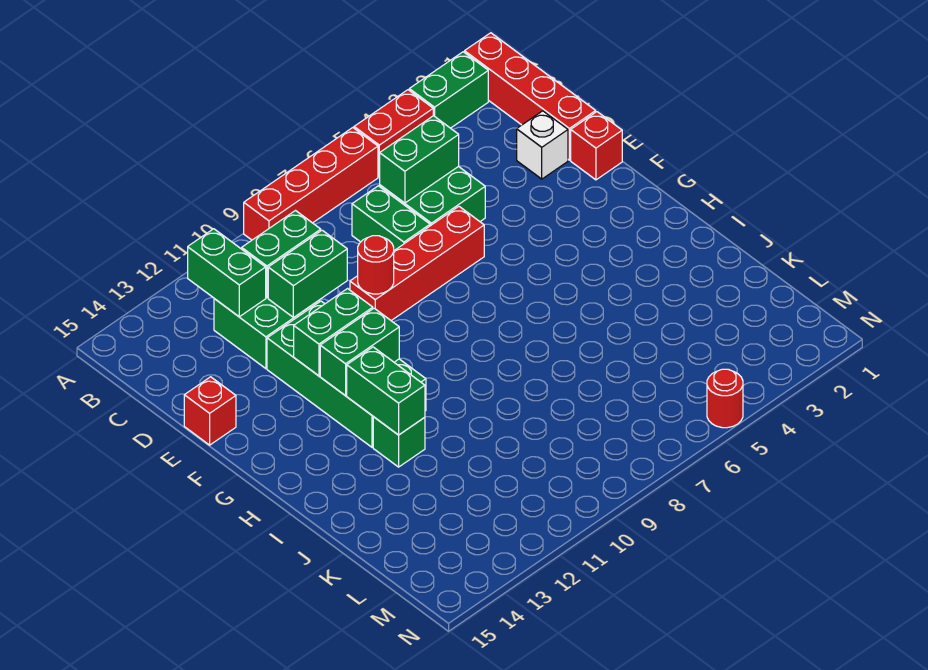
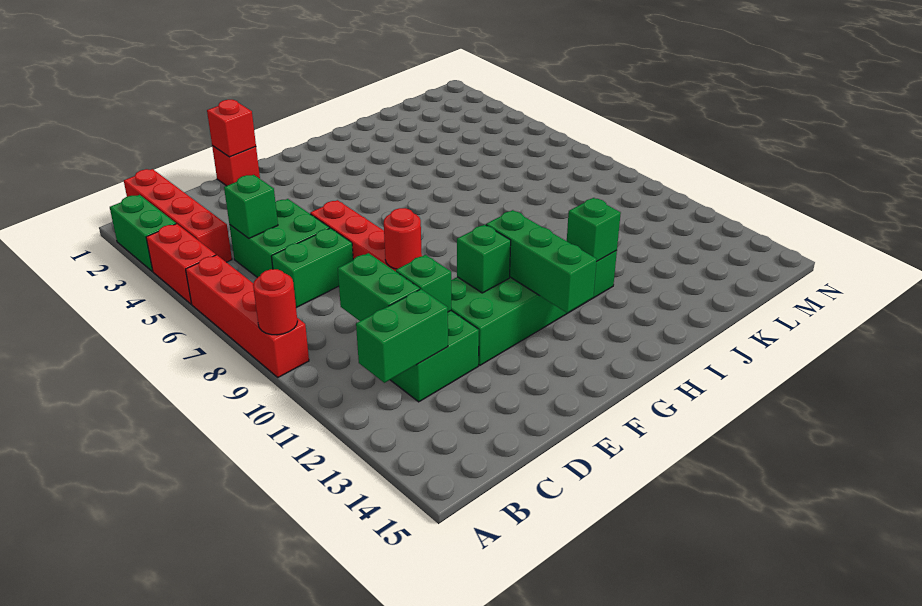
red brick A1:D1 level 1 -> red brick B1:B4 level 1
green brick C5:C6 level 2 -> green brick C5 level 2
white brick D2 level 1 -> none
green brick D10:D11 level 2 -> green brick D11 level 2
red brick E15 level 1 -> red brick E1 level 2
green brick F11:F12 level 2 -> green brick F11 level 2
green brick G11:G12 level 2 -> green brick G11:G13 level 2
green brick H12:I12 level 2 -> green brick I12 level 2
red round brick N5 level 1 -> red round brick A9 level 2

